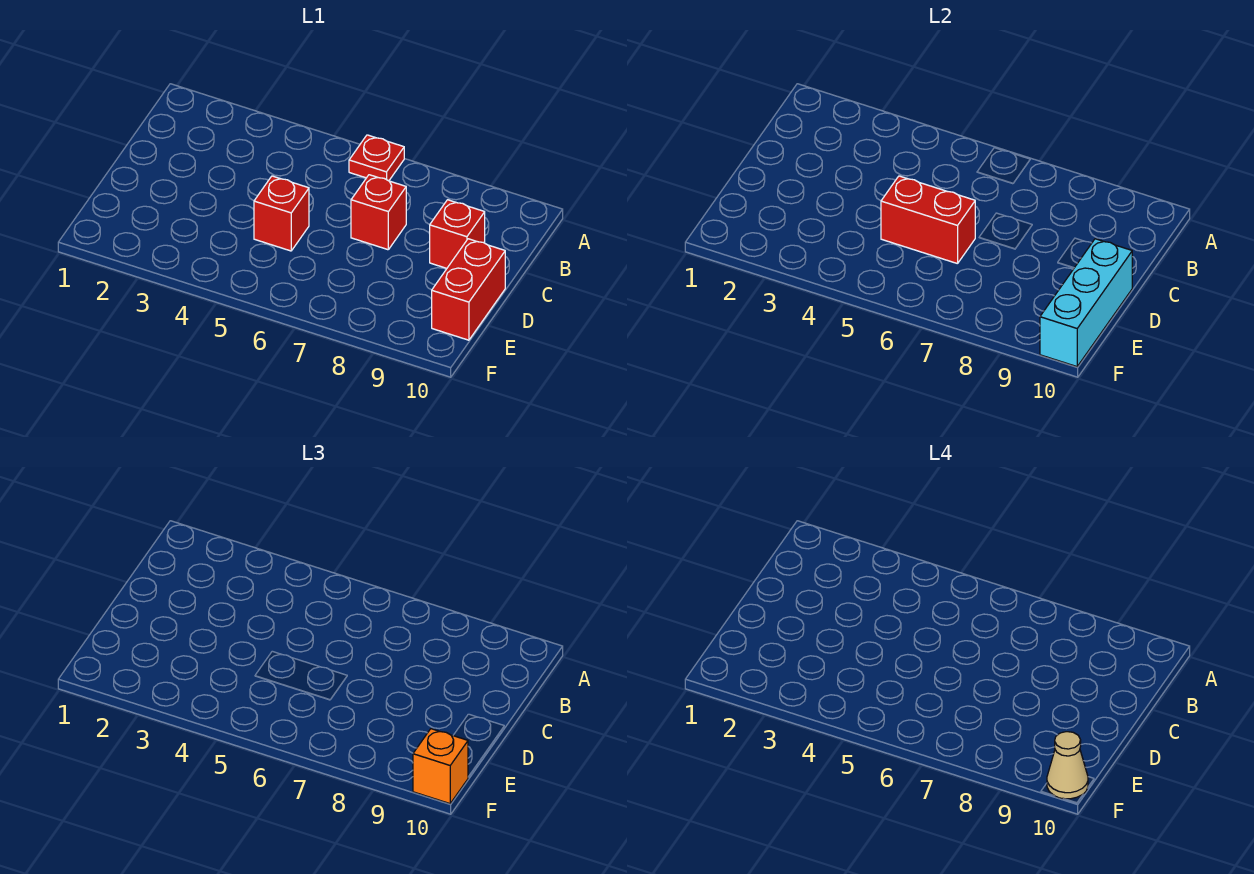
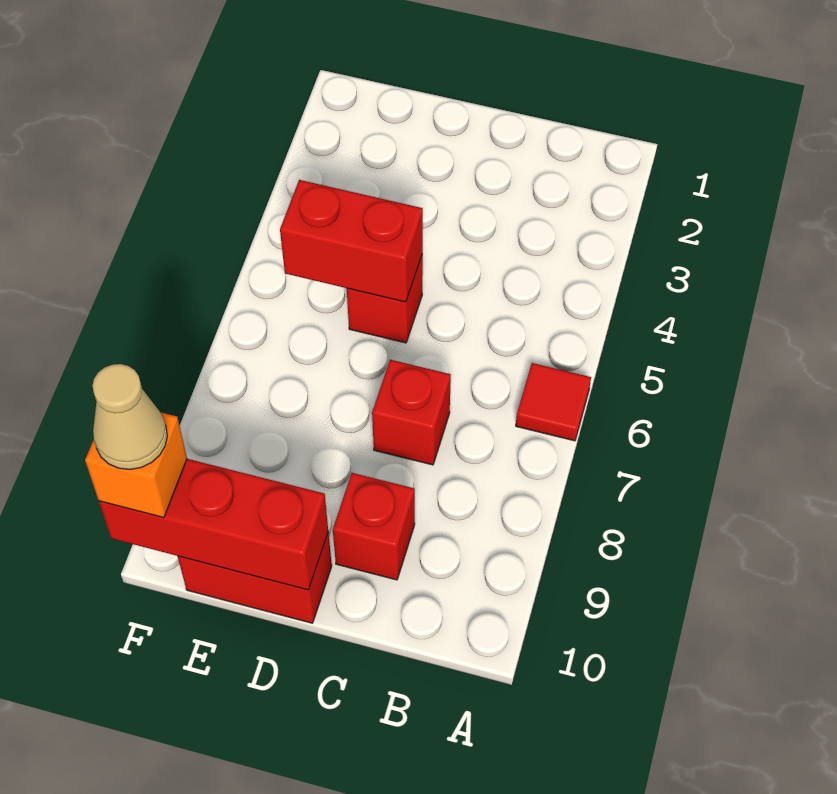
red plate A6 level 1 -> red tile A6 level 1
red brick D5:D6 level 2 -> red brick D5:E5 level 2
cyan brick D10:F10 level 2 -> red brick D10:F10 level 2

